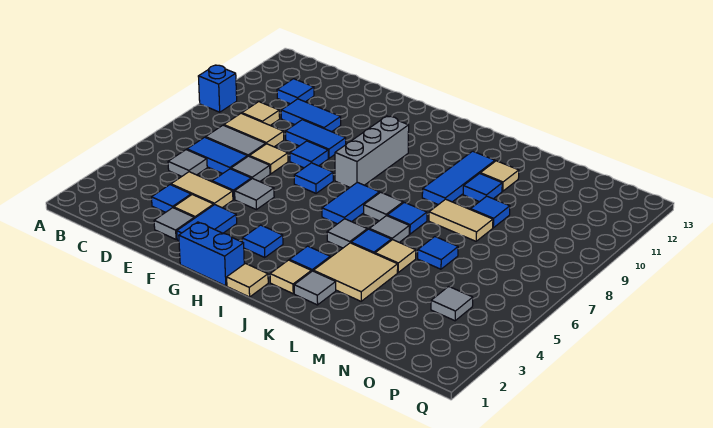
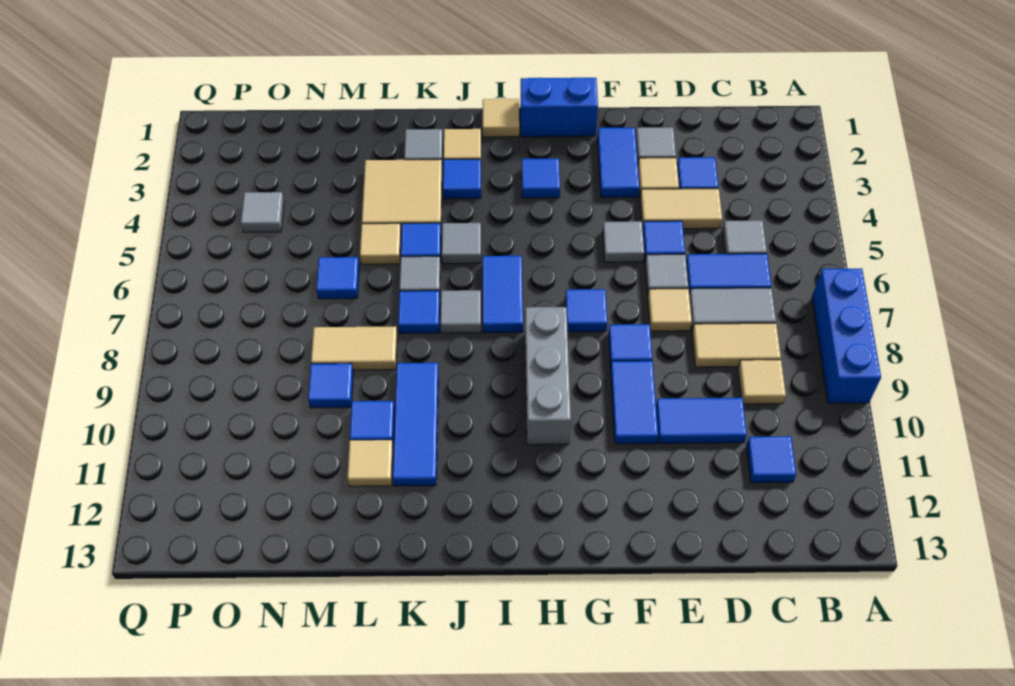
blue brick A9 level 1 -> blue brick A7:A9 level 1
blue tile E9:F9 level 1 -> blue tile F9:F10 level 1

